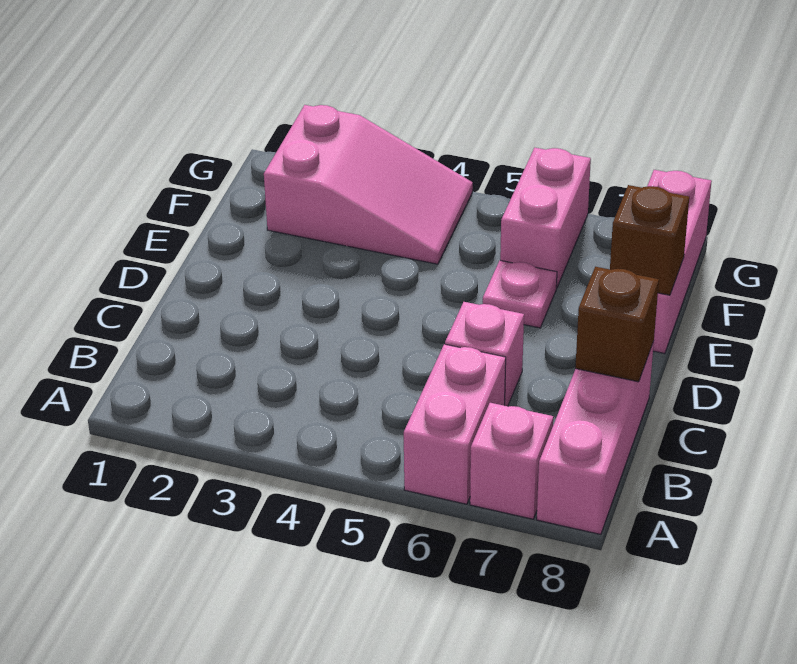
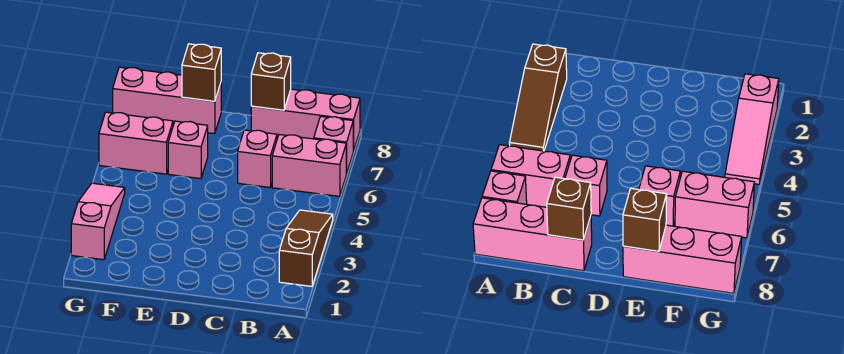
none -> brown slope A2:A4 level 1 top 2
pink plate E6 level 1 -> pink brick E6 level 1
pink slope F2:G4 level 1 top 2 -> pink slope G2:G4 level 1 top 2

